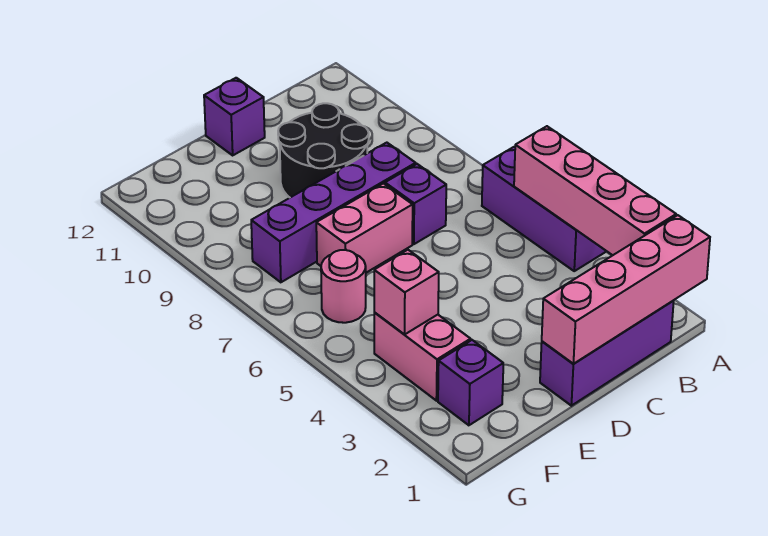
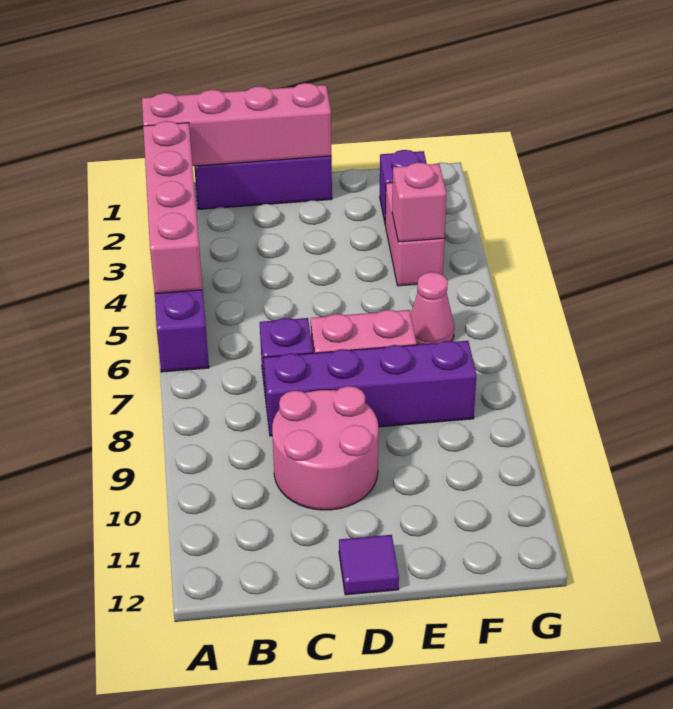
black round brick C9:D10 level 1 -> pink round brick C9:D10 level 1
purple brick D12 level 1 -> purple tile D12 level 1
pink round brick F6 level 1 -> pink cone F6 level 1

